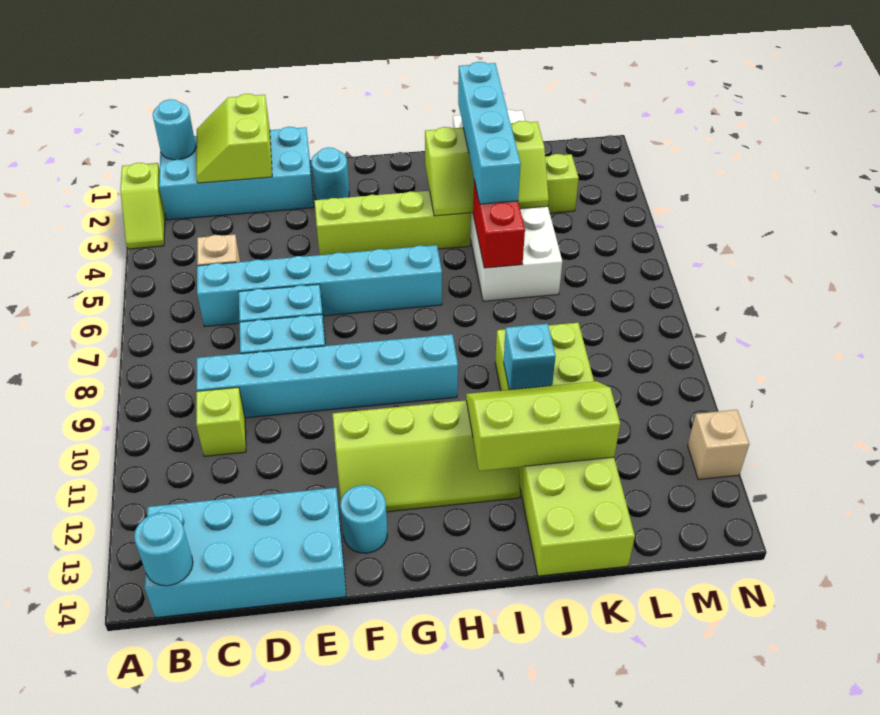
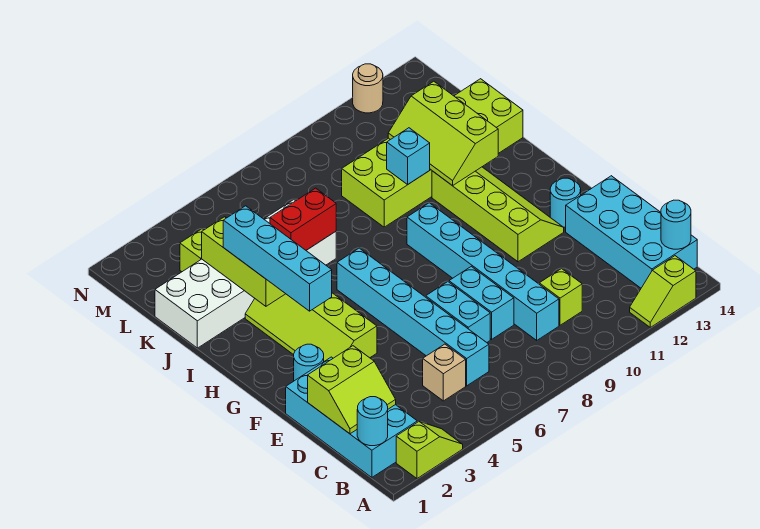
none -> lime slope A12:A13 level 1 top 13
cyan brick J2:J5 level 3 -> cyan brick G3:J3 level 3
tan brick N12 level 1 -> tan round brick N12 level 1

